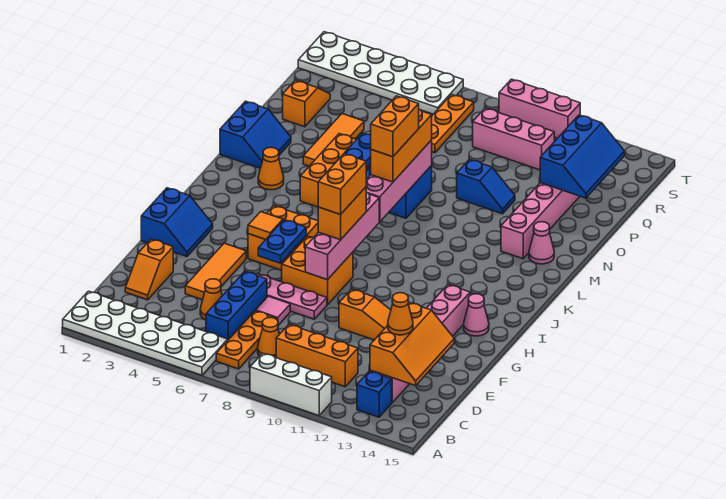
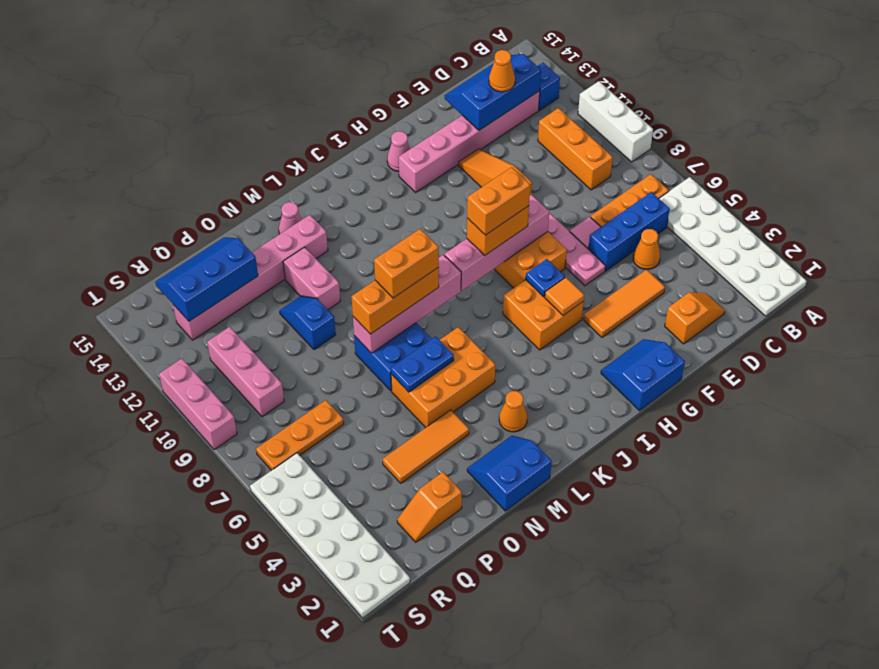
orange cone C8 level 1 -> none
orange slope C13:E14 level 2 top 13 -> blue slope C13:E14 level 2 top 13
blue plate G6:H6 level 2 -> blue plate H6 level 2
none -> pink brick N11:N12 level 1

